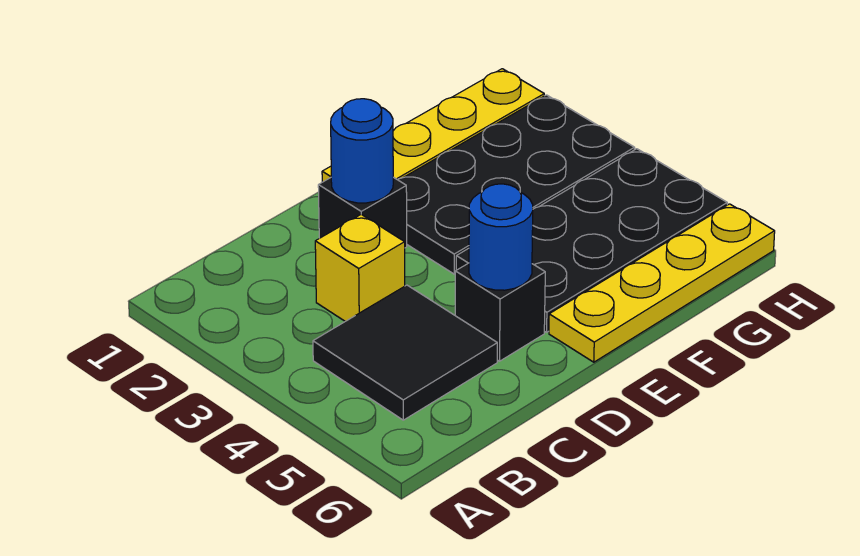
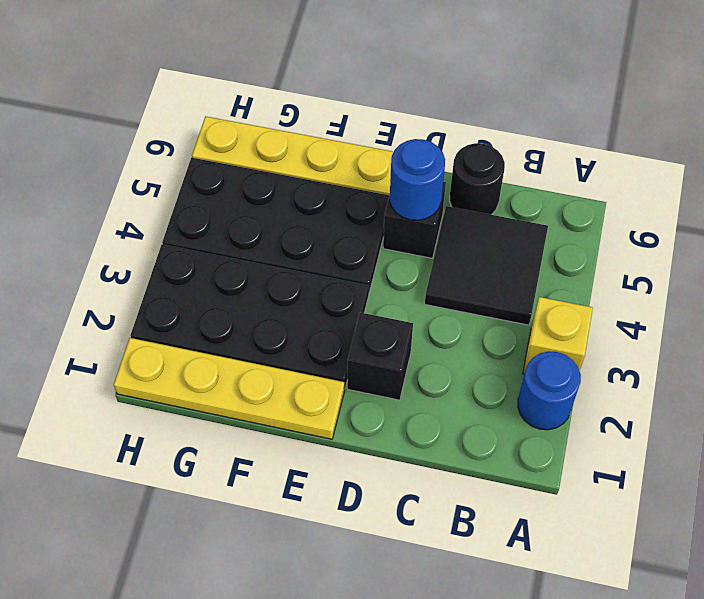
yellow brick C3 level 1 -> yellow brick A3 level 1
none -> black round brick C6 level 1
blue round brick D2 level 2 -> blue round brick A2 level 1

